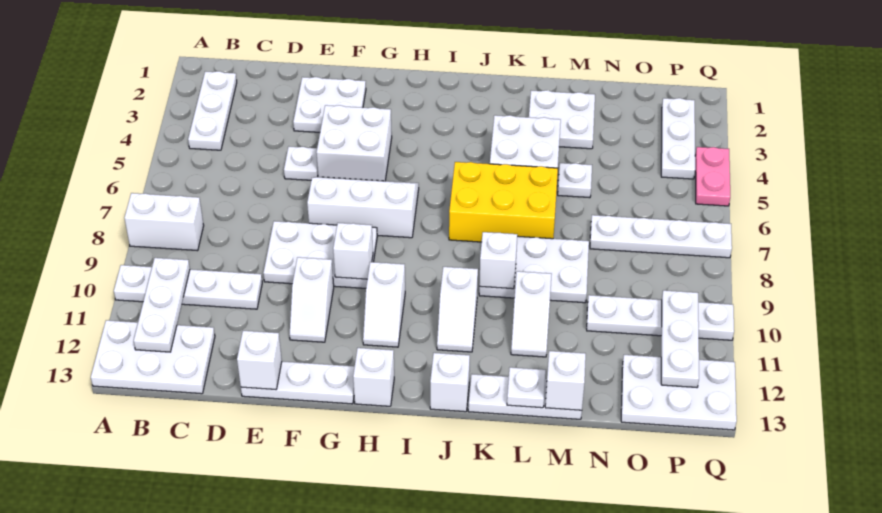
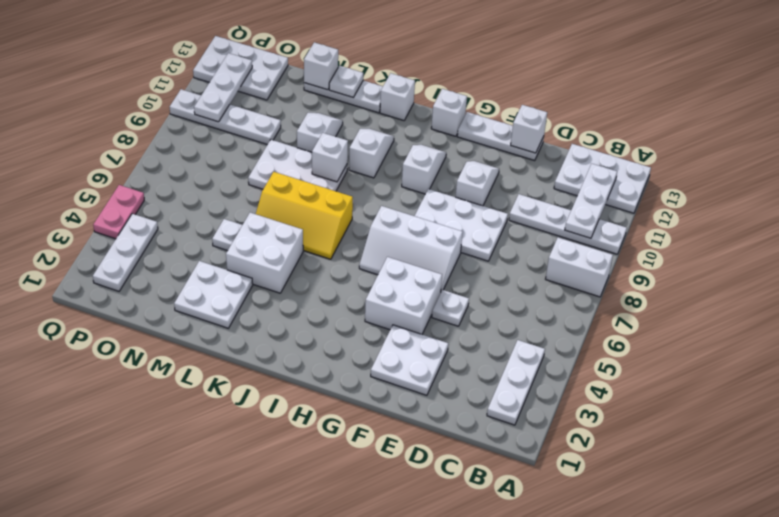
white brick G9 level 2 -> none
yellow brick J6:L7 level 1 -> yellow slope J6:L7 level 1 top 7
white plate N7:Q7 level 1 -> none

